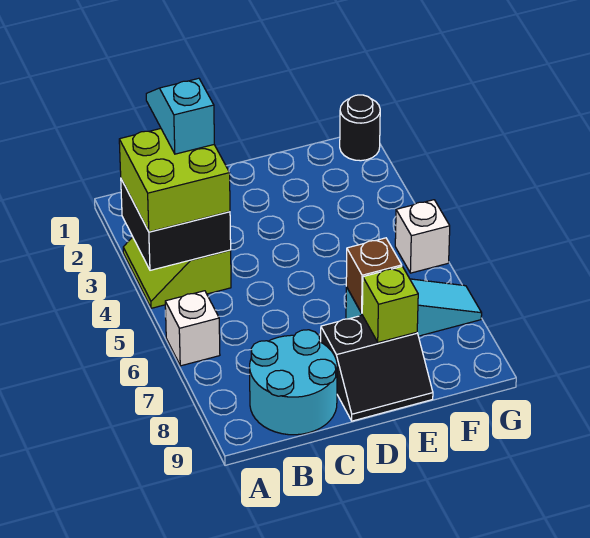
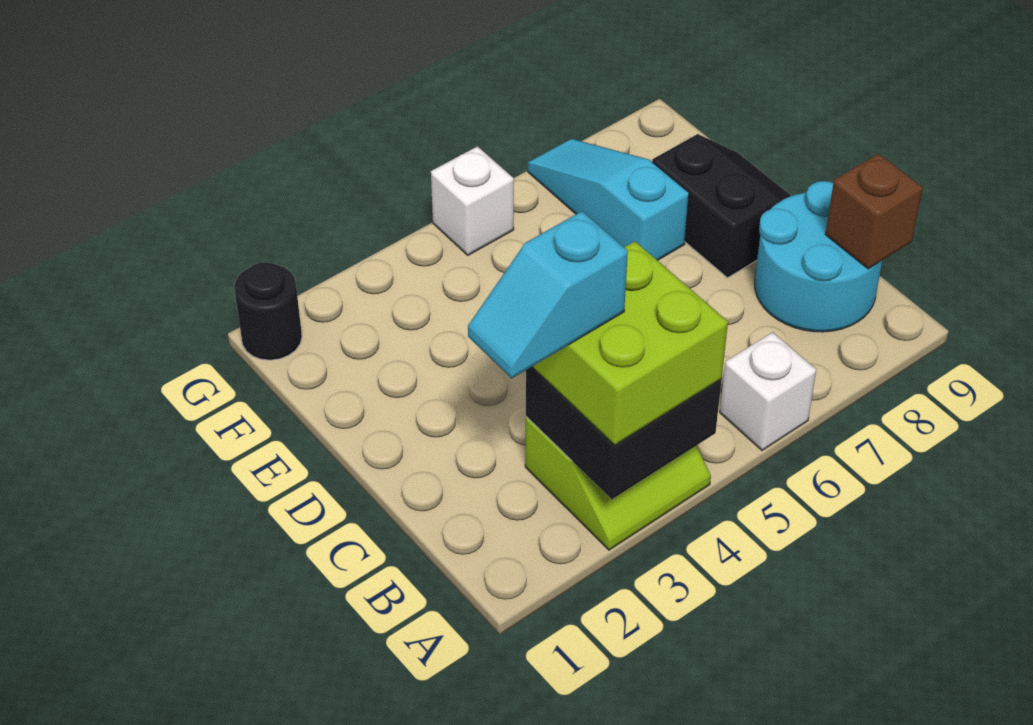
brown brick E7 level 2 -> brown brick B9 level 2
lime brick E8 level 2 -> none

